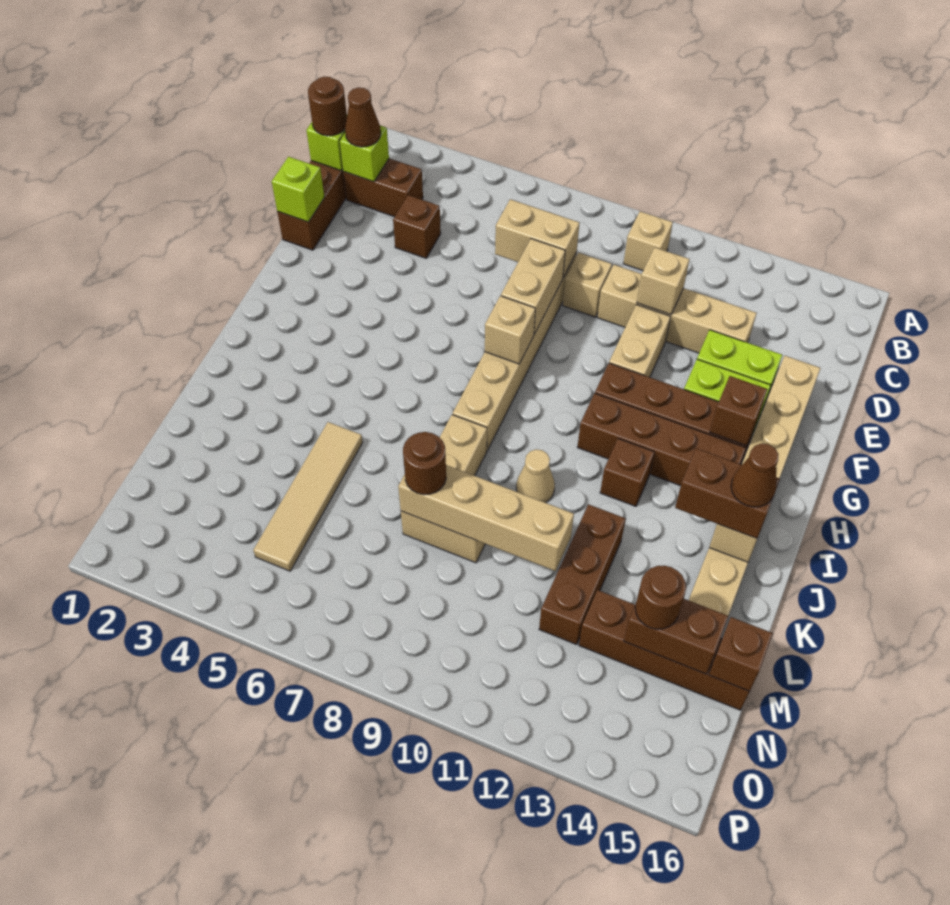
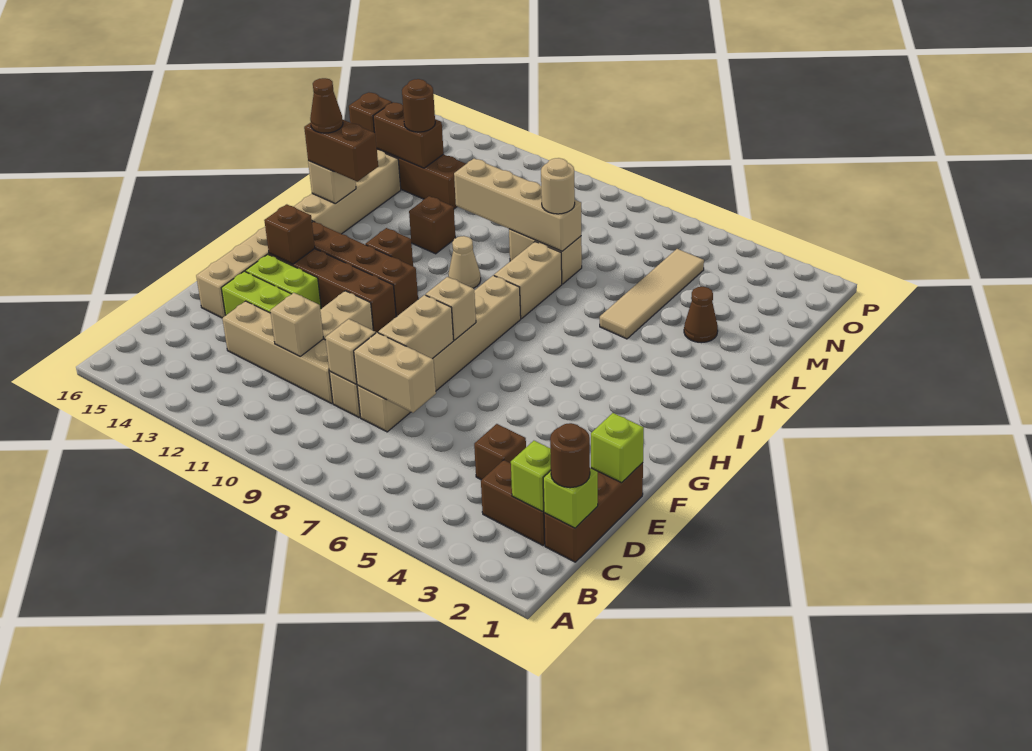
tan brick B10 level 1 -> tan brick D9 level 2
brown cone C2 level 3 -> brown cone L3 level 1
brown brick K12:M12 level 1 -> brown brick K12 level 1
brown round brick L8 level 3 -> tan round brick L8 level 3

